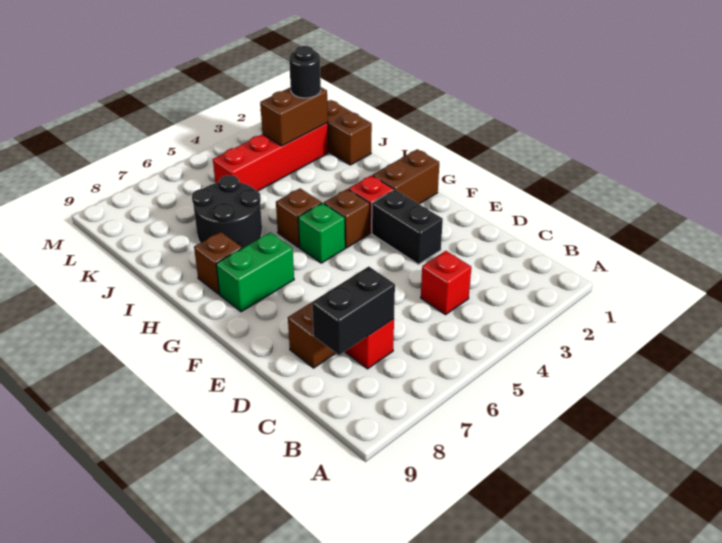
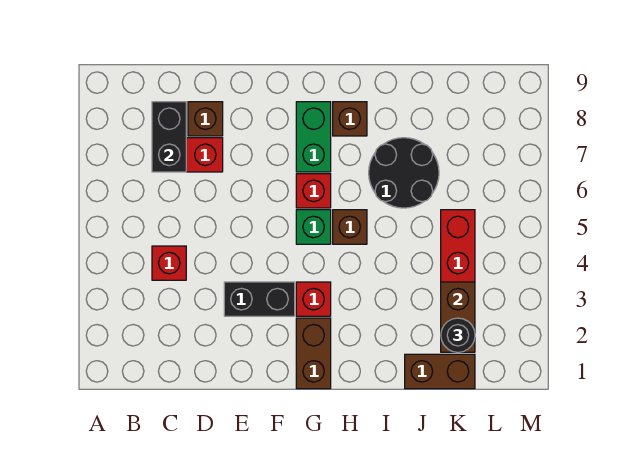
brown brick G4 level 1 -> none
none -> red brick G6 level 1

